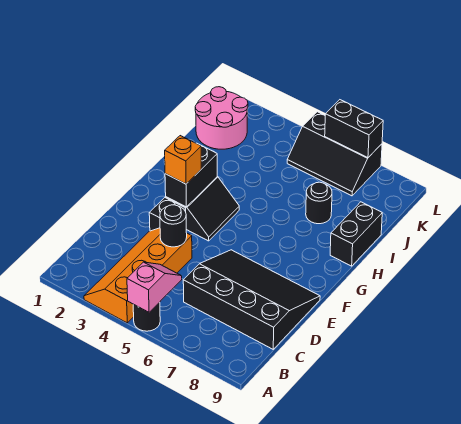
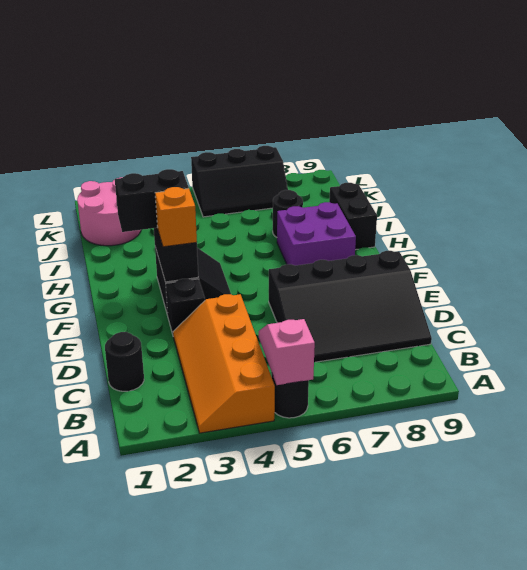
black slope C6:E9 level 1 top C -> black slope C6:E9 level 1 top E
black round brick D4 level 2 -> black round brick C1 level 1
none -> purple brick G7:H8 level 1
black brick L6:L7 level 2 -> black brick G2:G3 level 3

